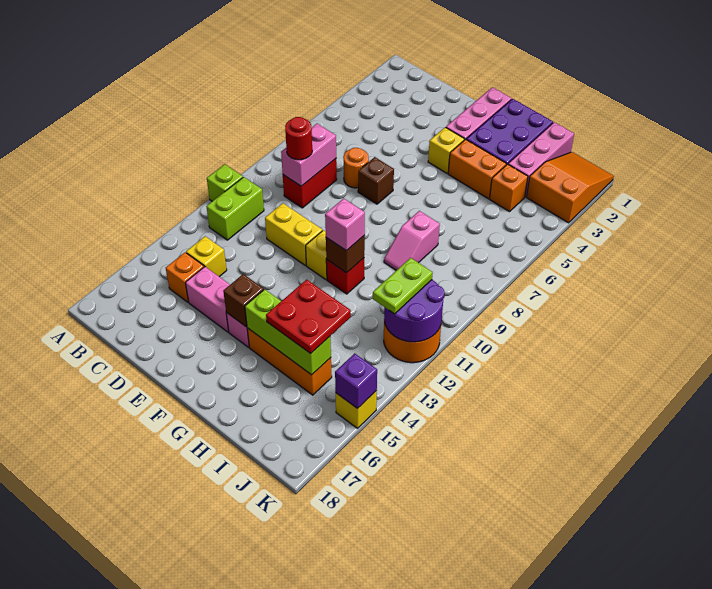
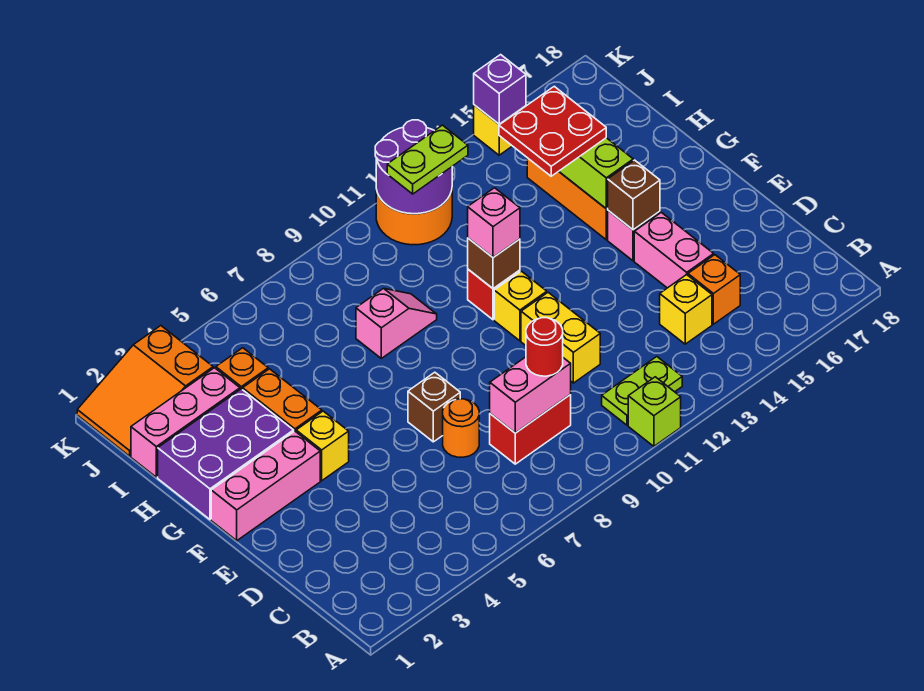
lime brick B11:B12 level 1 -> lime plate B11:B12 level 1

